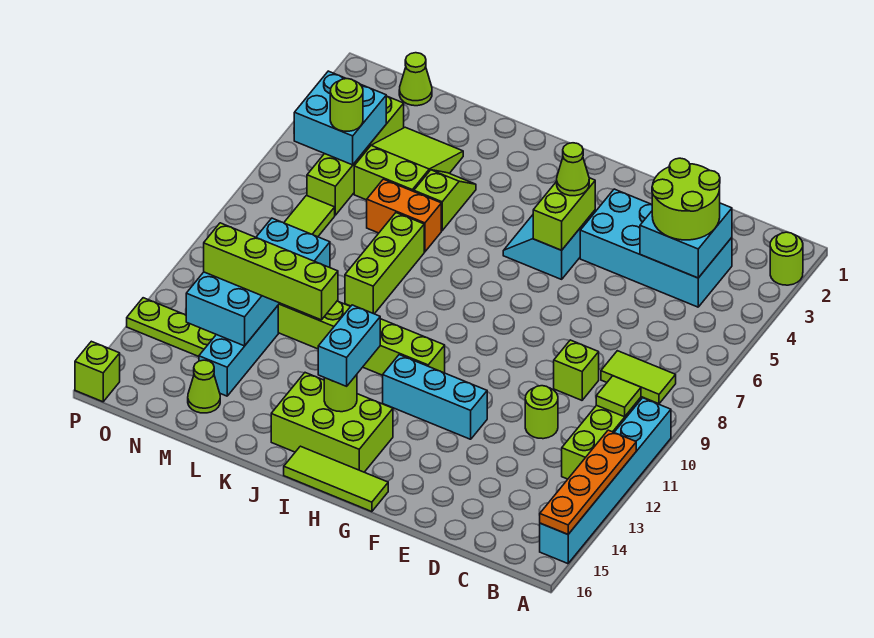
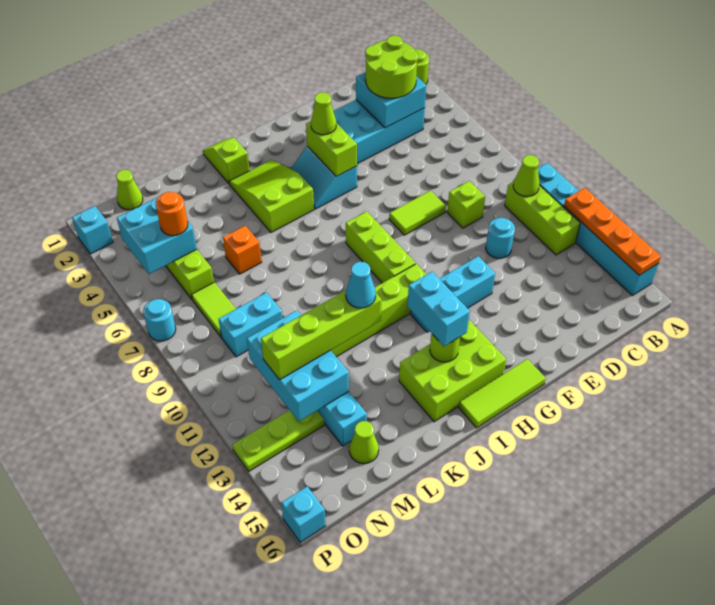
lime tile B8:C8 level 1 -> lime tile E8:F8 level 1
lime tile B10 level 2 -> lime cone B10 level 2
lime round brick D11 level 1 -> cyan round brick D11 level 1
lime slope K4:K5 level 1 top 5 -> lime slope J1:J2 level 1 top 2
orange brick K6:L6 level 1 -> orange brick L6 level 1
lime brick K7:K9 level 1 -> lime brick H8:H10 level 1
none -> cyan cone K12 level 4
lime slope L3:M5 level 1 top 5 -> lime slope I3:J5 level 1 top 5
lime round brick N5 level 3 -> orange round brick N5 level 3
none -> cyan brick P2 level 1
none -> cyan round brick P7 level 1
lime brick P16 level 1 -> cyan brick P16 level 1

